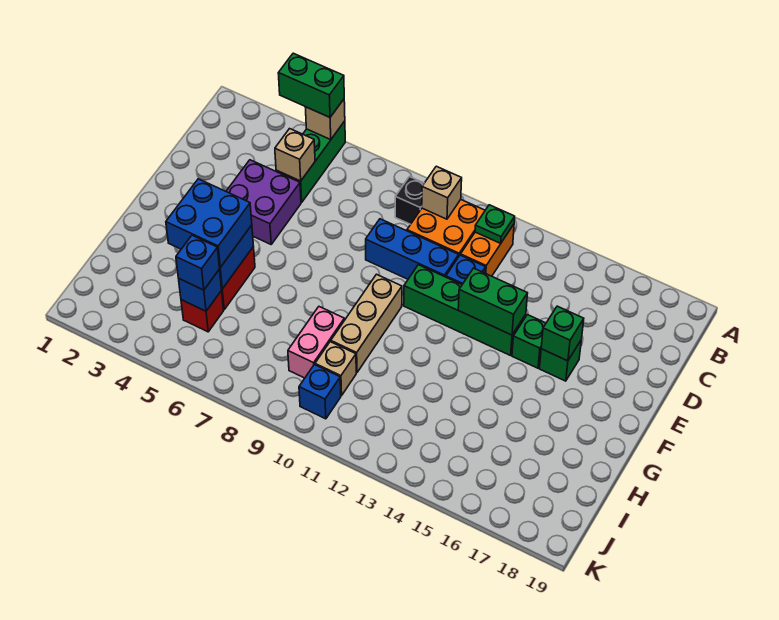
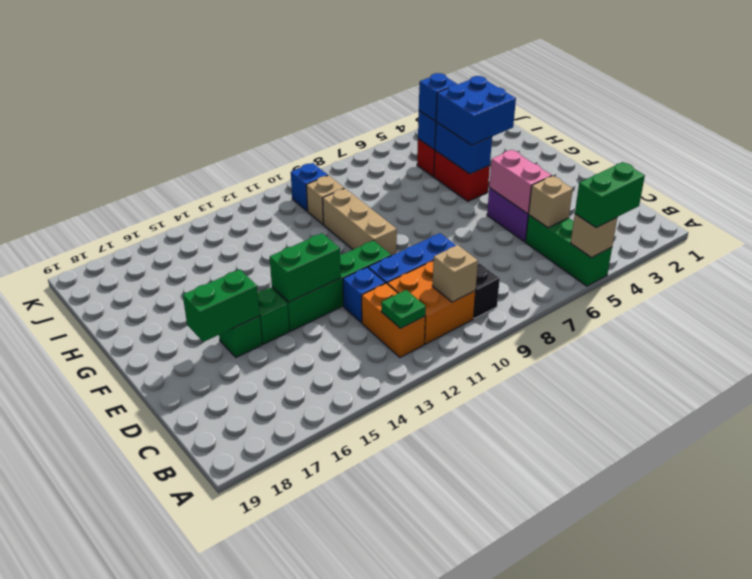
green brick E16 level 2 -> green brick E16:E17 level 2
pink brick H9:I9 level 1 -> pink brick D5:E5 level 2

